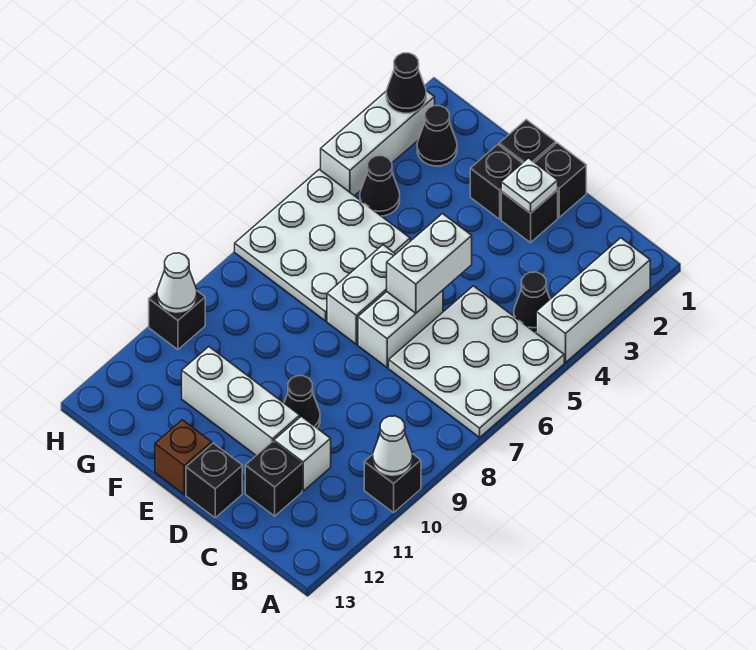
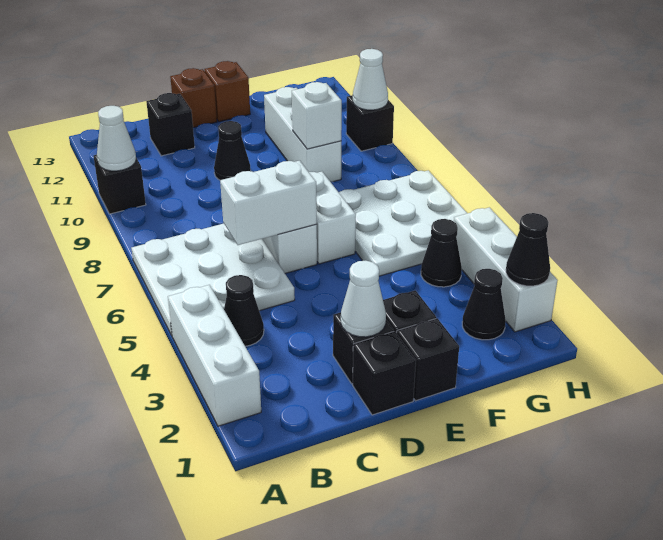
white brick C11 level 1 -> white brick F9 level 2
white plate D2 level 2 -> white cone D2 level 2
white brick D5:D6 level 2 -> white brick C6:D6 level 2
white brick D11:F11 level 1 -> white brick F9:F11 level 1
black brick D13 level 1 -> brown brick D13 level 1

